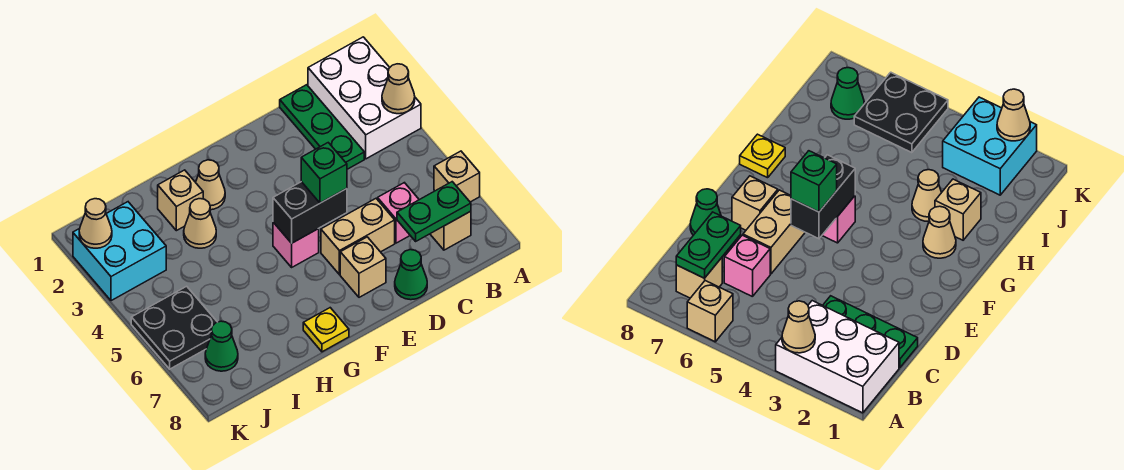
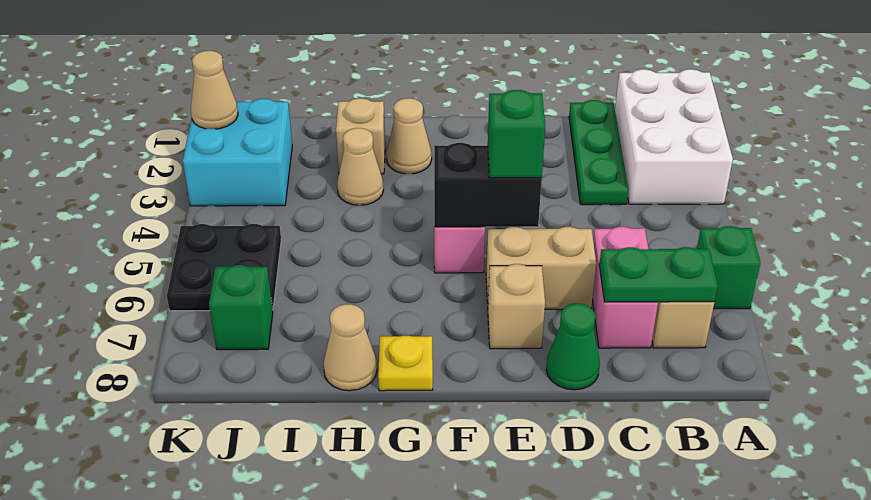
tan cone A3 level 2 -> tan cone H8 level 1
tan brick A6 level 1 -> green brick A6 level 1
pink brick C6 level 1 -> pink brick C6:C7 level 1
green cone J7 level 1 -> green brick J7 level 1

